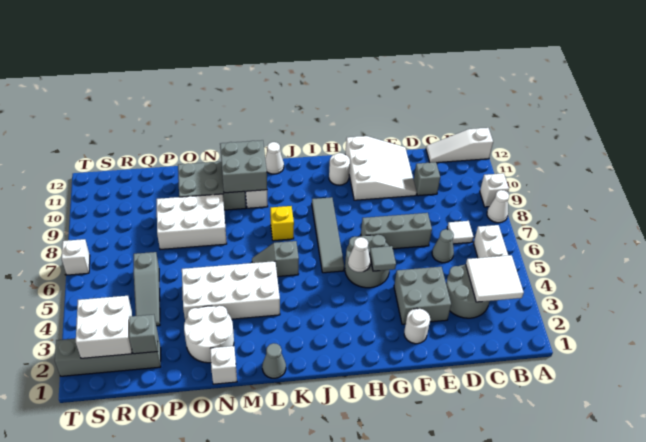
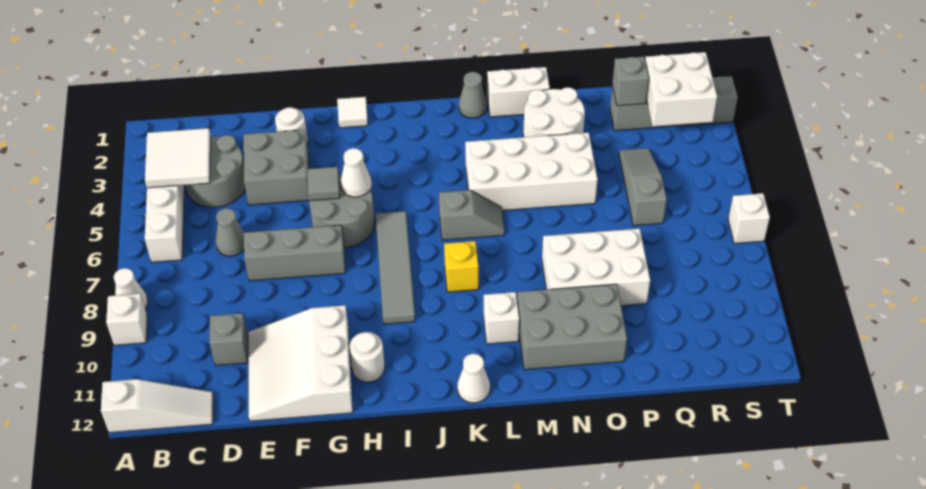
white tile C7 level 1 -> white tile H1 level 1
grey brick L10:M11 level 2 -> none
white brick N1 level 1 -> white brick M1:N1 level 1

